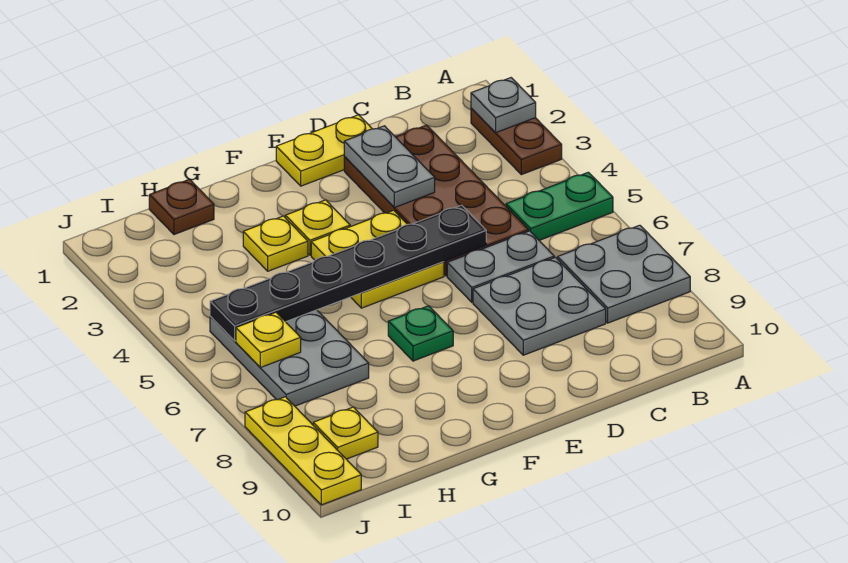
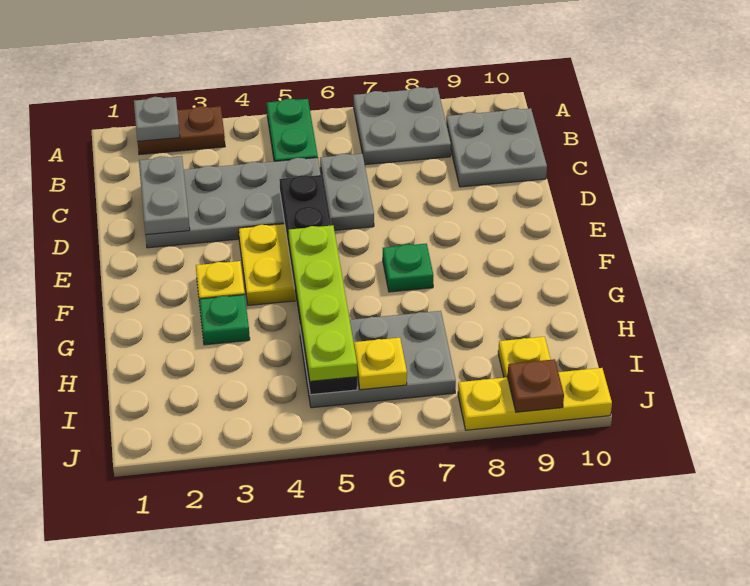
brown plate C2:D5 level 1 -> grey plate C2:D5 level 1
grey plate C7:D8 level 1 -> grey plate B9:C10 level 1
yellow plate D1:E1 level 1 -> none
grey plate D2:D3 level 2 -> grey plate C2:D2 level 2
none -> lime plate F5:I5 level 3
yellow plate G3 level 1 -> green plate G3 level 1
brown plate H1 level 1 -> brown plate J9 level 2

